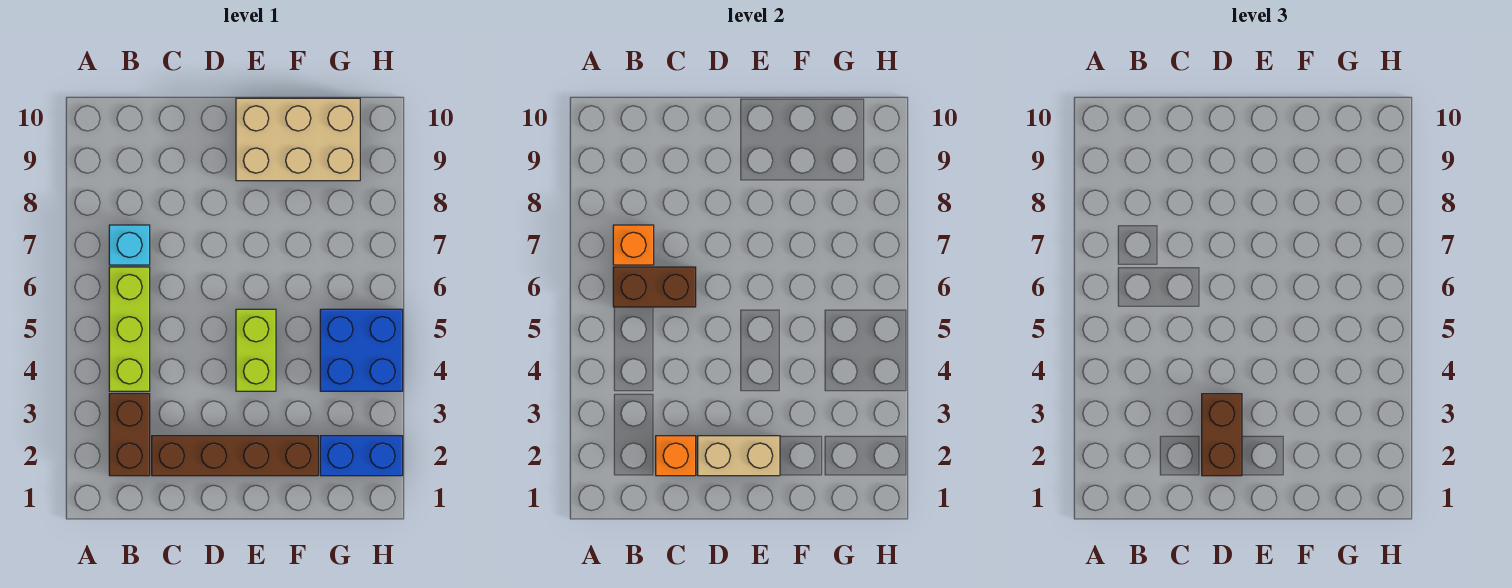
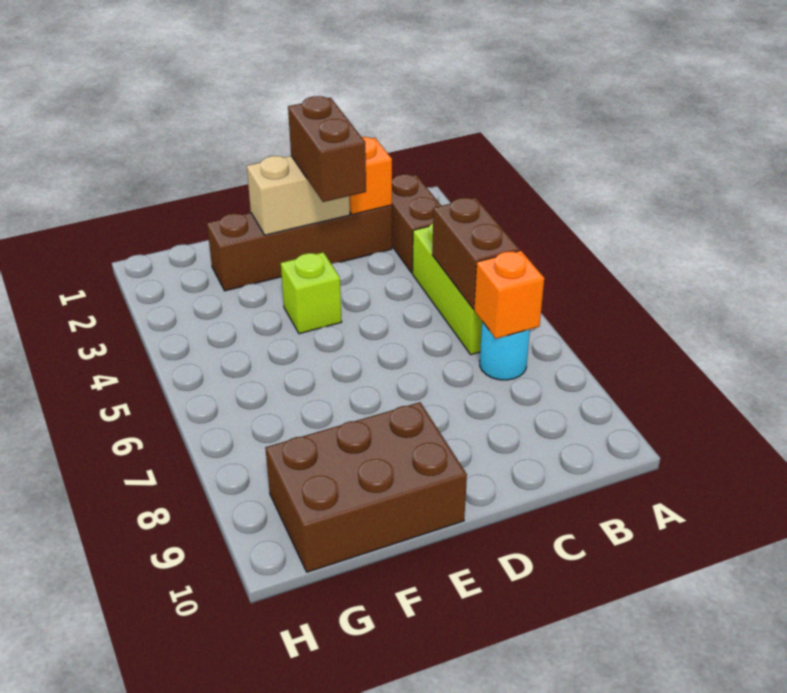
brown brick B6:C6 level 2 -> brown brick B5:B6 level 2
cyan brick B7 level 1 -> cyan round brick B7 level 1
lime brick E4:E5 level 1 -> lime brick E4 level 1
tan brick E9:G10 level 1 -> brown brick E9:G10 level 1
blue brick G2:H2 level 1 -> none
blue brick G4:H5 level 1 -> none

